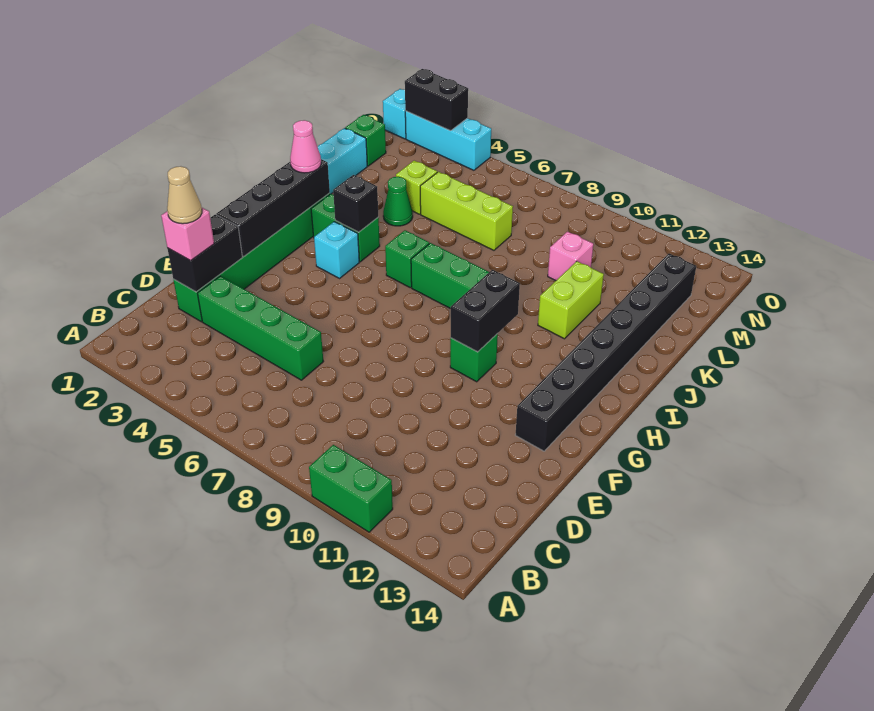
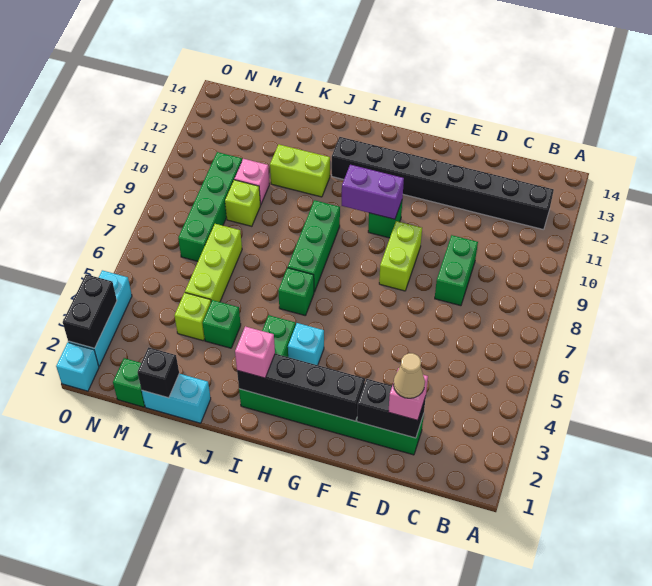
green brick A10:A11 level 1 -> green brick D8:D9 level 1
green brick D3:D6 level 1 -> green brick M7:M10 level 1
none -> lime brick F8:F9 level 1
black brick F13:M13 level 1 -> black brick B12:I12 level 1
black brick G10:H10 level 2 -> purple brick G10:H10 level 2
pink cone I2 level 3 -> pink brick I2 level 3
black brick I4 level 2 -> black brick L1 level 2
green cone K4 level 1 -> green brick K4 level 1
none -> lime brick L9 level 1

